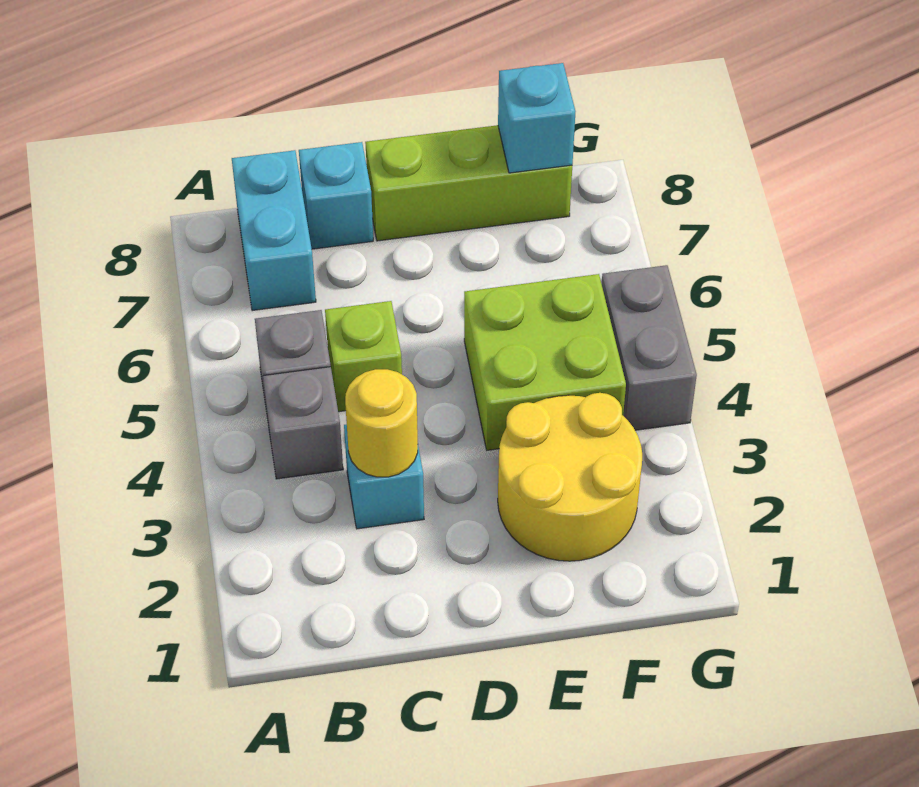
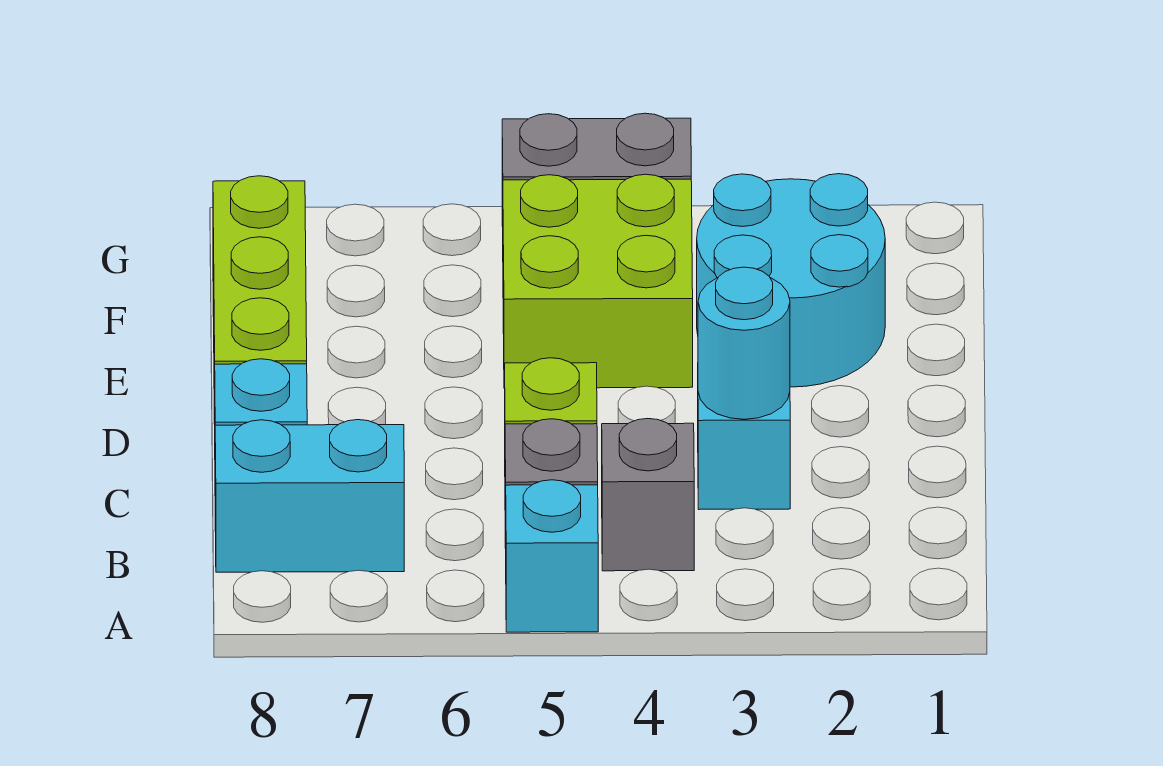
yellow round brick C3 level 2 -> cyan round brick C3 level 2
yellow round brick E2:F3 level 1 -> cyan round brick E2:F3 level 1
cyan brick F8 level 2 -> cyan brick A5 level 1

